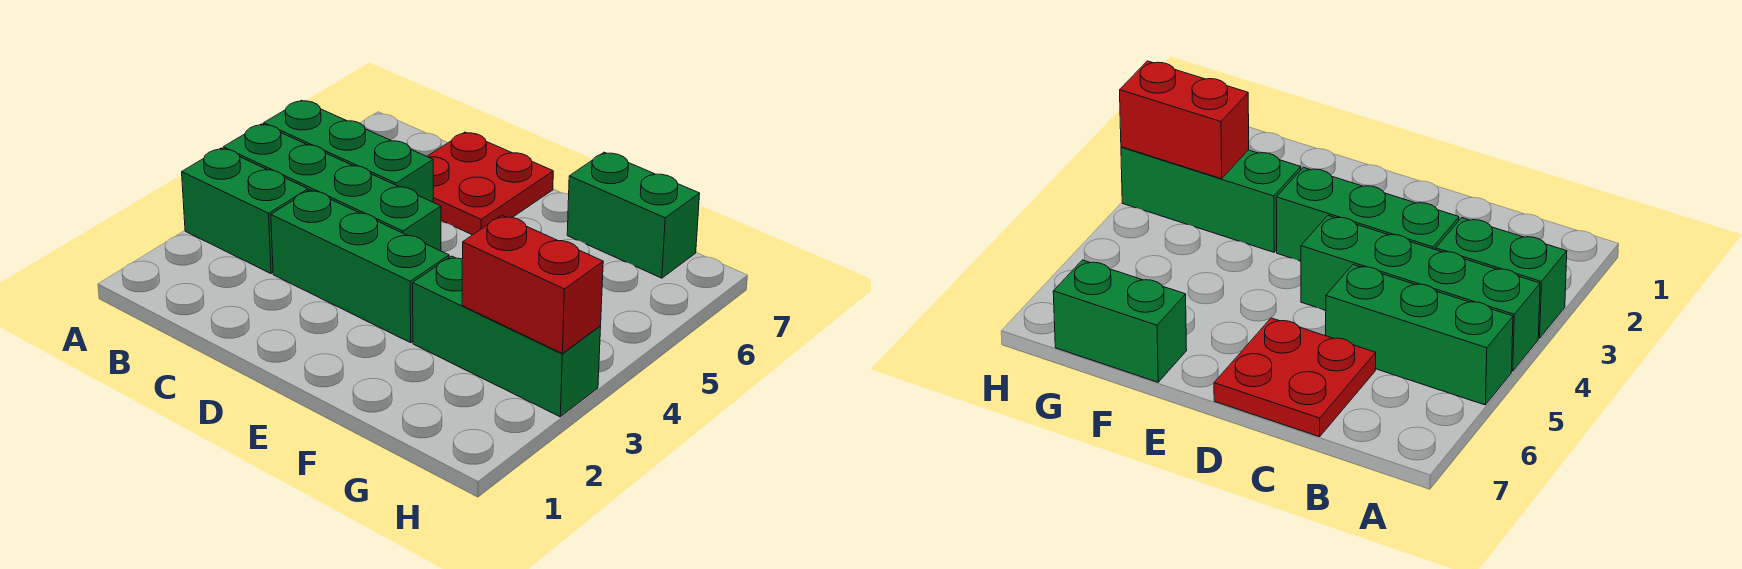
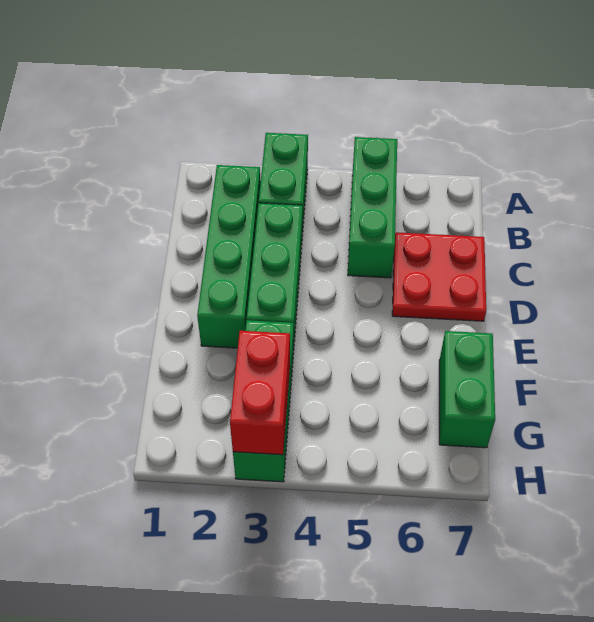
green brick A4:D4 level 1 -> green brick B2:E2 level 1

